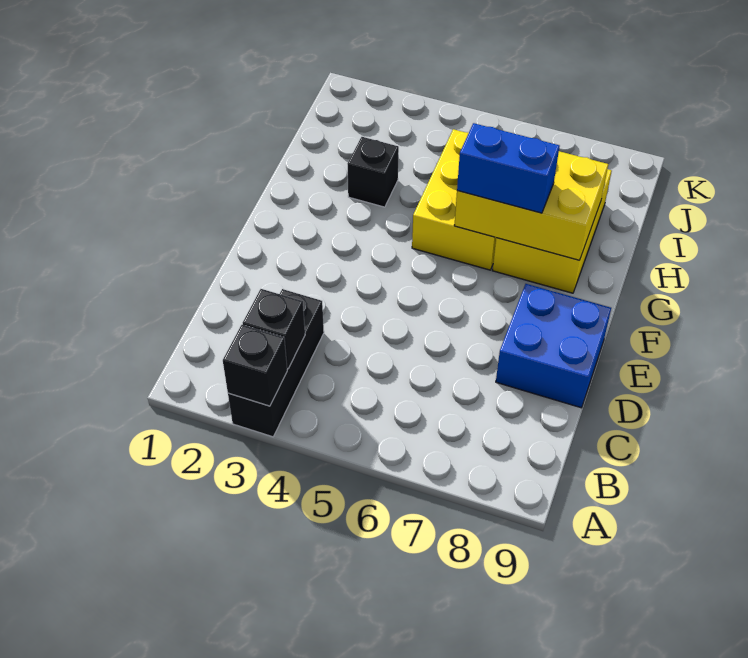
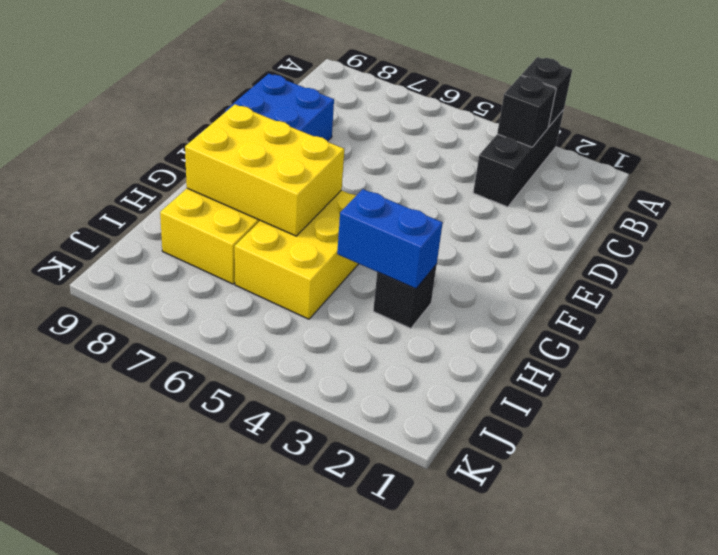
blue brick G6:G7 level 3 -> blue brick H3:H4 level 2

